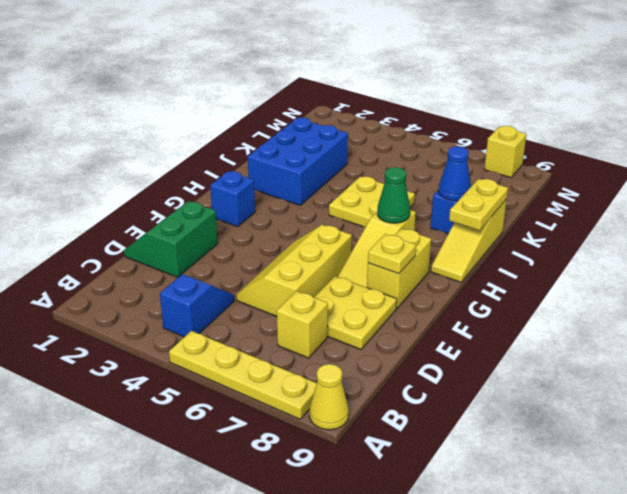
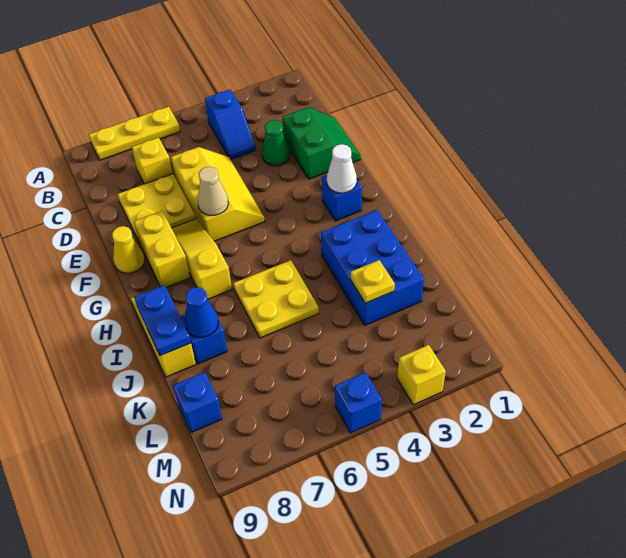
yellow plate A5:A8 level 1 -> yellow plate A6:A8 level 1
yellow cone A9 level 1 -> yellow cone F9 level 1
none -> tan cone F6 level 2
yellow plate F8 level 2 -> yellow plate K3 level 2
none -> white cone G2 level 2
green cone H7 level 2 -> green cone D3 level 1
yellow plate I9:J9 level 2 -> blue plate I9:J9 level 2
none -> blue brick L9 level 1
none -> blue brick N5 level 1
yellow brick N8 level 1 -> yellow brick N3 level 1

